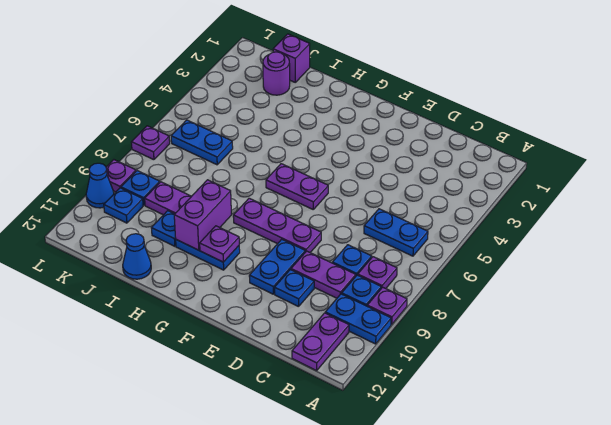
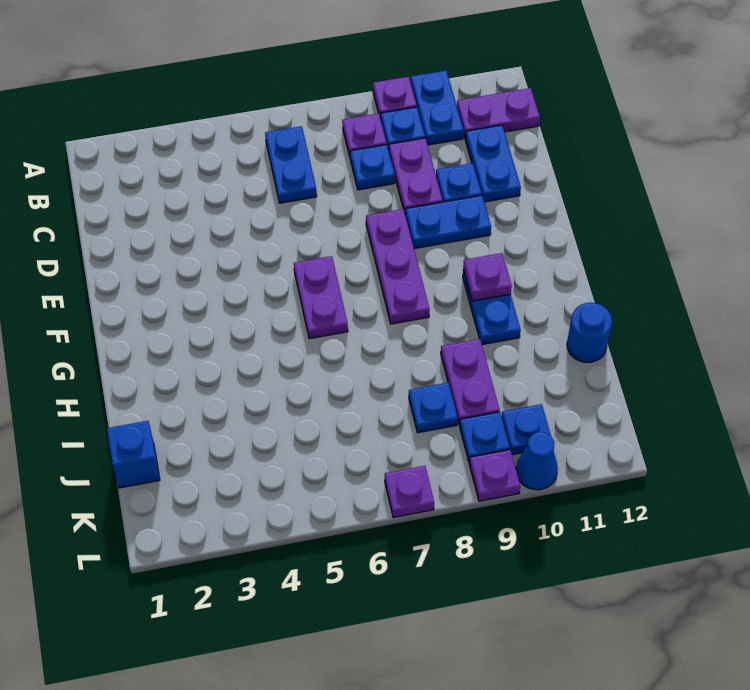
purple brick H9:H10 level 2 -> none
blue plate I10 level 1 -> blue plate J8 level 1
blue cone I12 level 1 -> blue round brick I12 level 1
purple brick J1 level 1 -> blue brick J1 level 1
purple round brick J2 level 1 -> none
blue plate J6:K6 level 1 -> blue plate C11:D11 level 1

